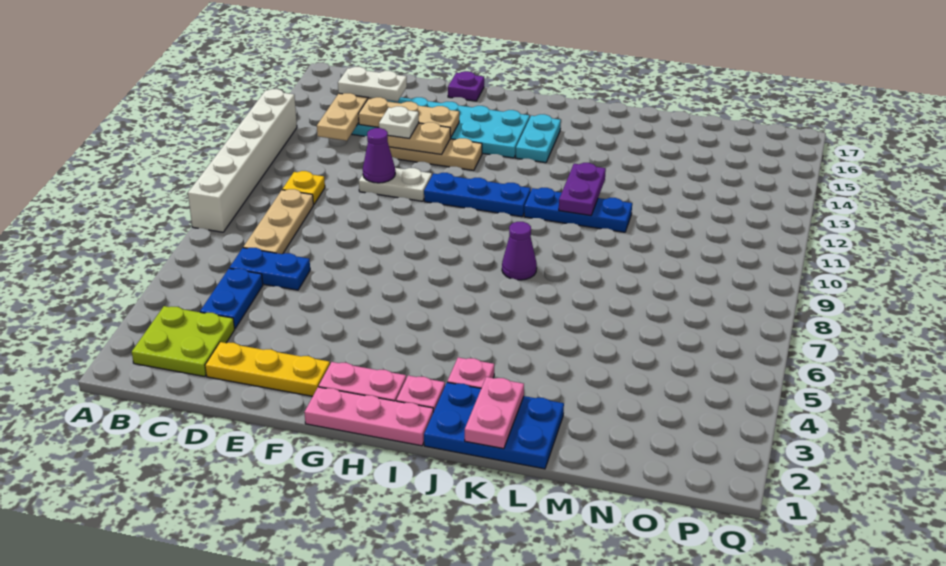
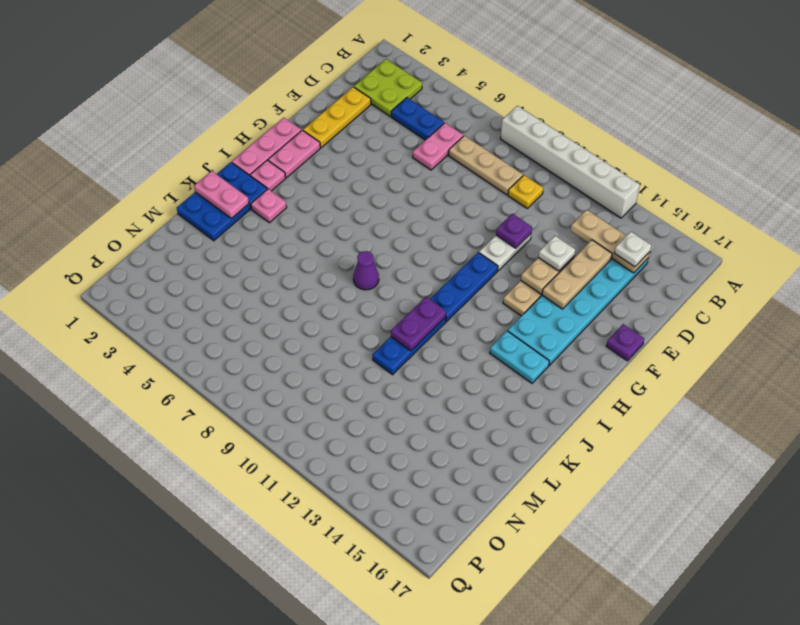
blue plate C6:D6 level 1 -> pink plate C6:D6 level 1
white plate C15:D15 level 3 -> white plate C15 level 3
purple cone E11 level 2 -> purple plate E11 level 2
purple plate K11:K12 level 2 -> purple plate J11:K11 level 2

